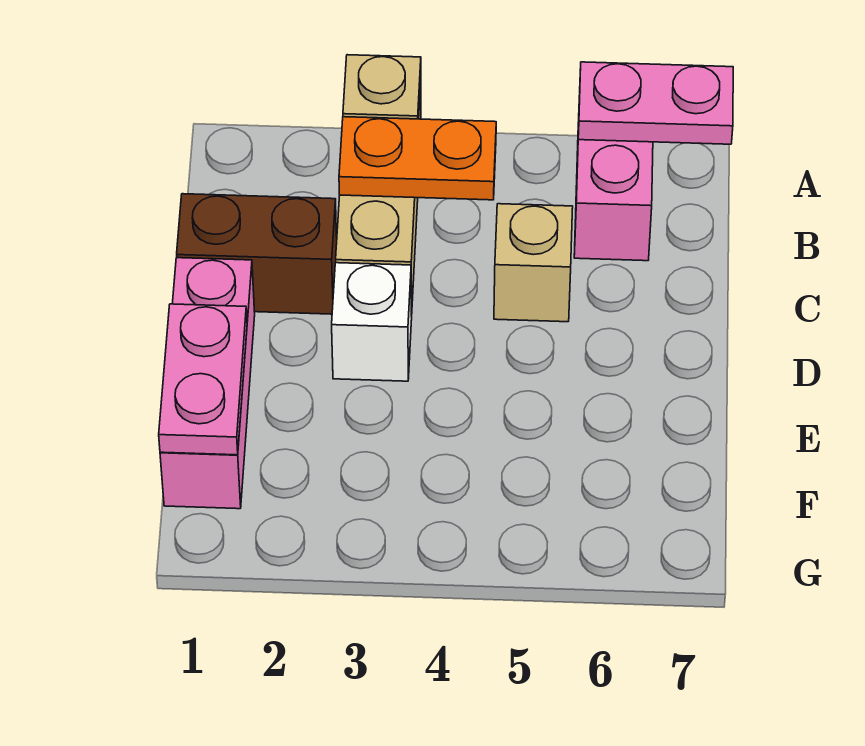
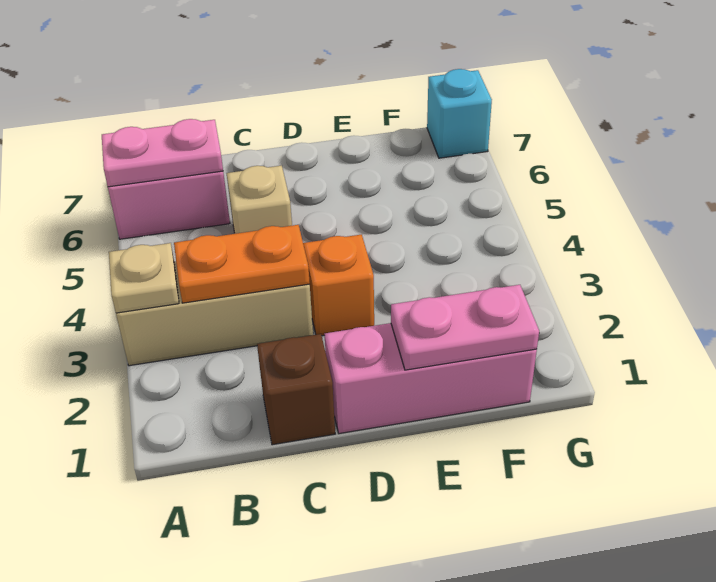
pink plate A6:A7 level 2 -> pink plate A6:B6 level 2
orange plate B3:B4 level 2 -> orange plate B3:C3 level 2
brown brick C1:C2 level 1 -> brown brick C1 level 1
white brick D3 level 1 -> orange brick D3 level 1
none -> cyan brick G7 level 1

